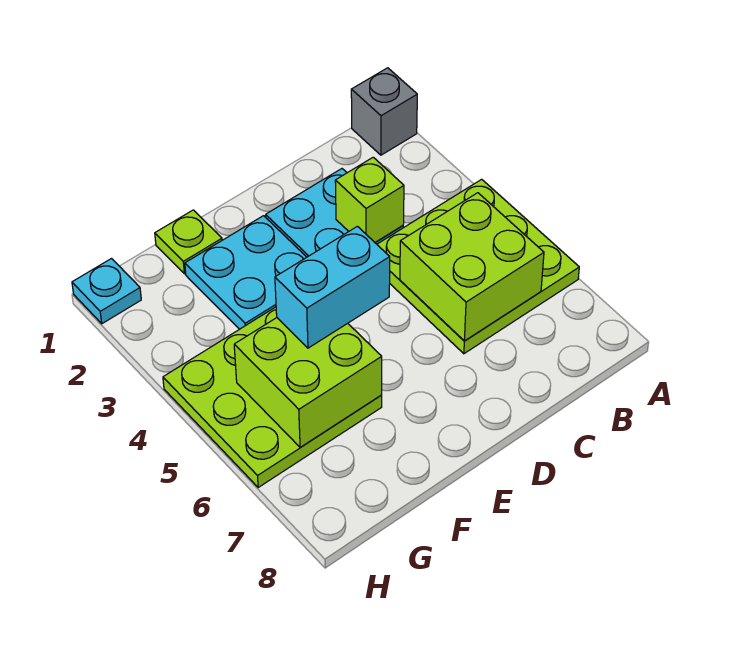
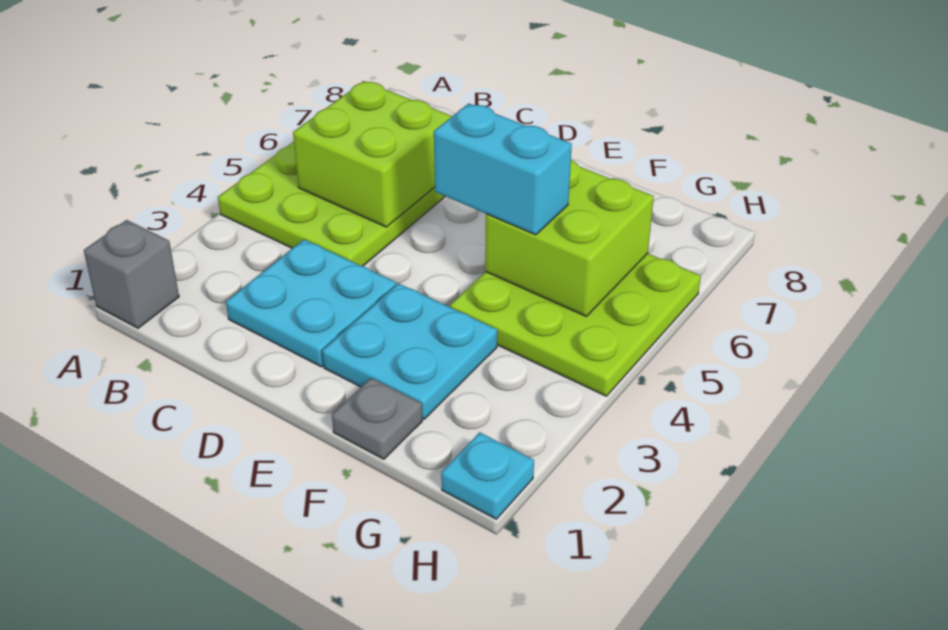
lime brick C3 level 2 -> none
lime plate F1 level 1 -> grey plate F1 level 1

